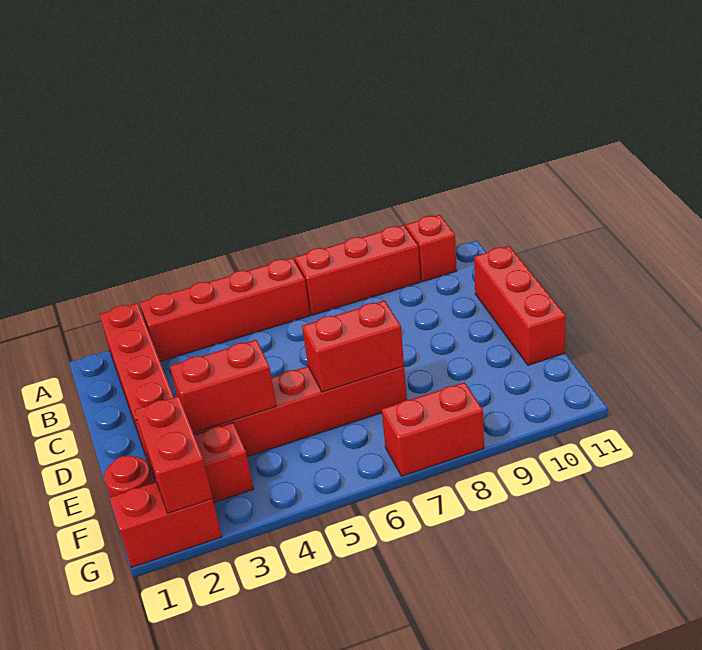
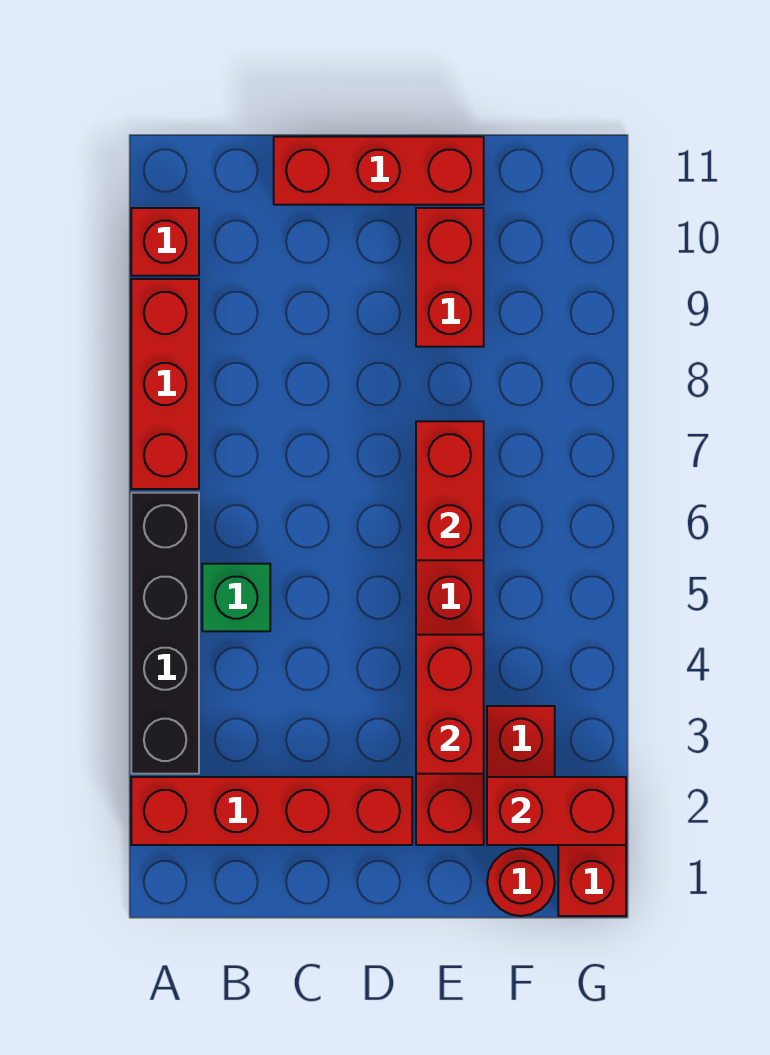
red brick A3:A6 level 1 -> black brick A3:A6 level 1
none -> green brick B5 level 1
red brick G7:G8 level 1 -> red brick E9:E10 level 1

